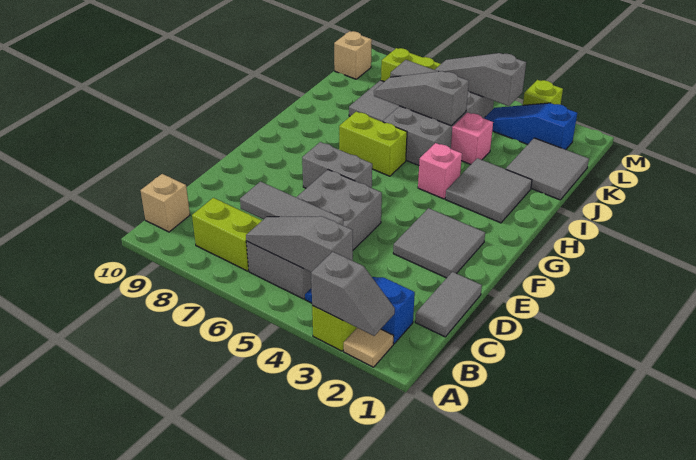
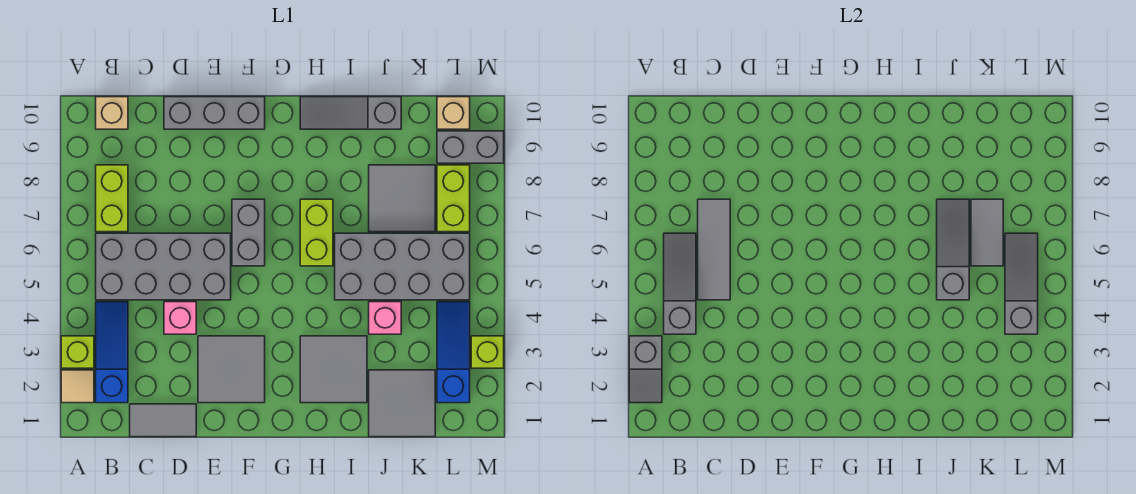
none -> grey brick D10:F10 level 1
pink brick H4 level 1 -> pink brick D4 level 1
none -> grey slope H10:J10 level 1 top J
none -> grey brick L9:M9 level 1

